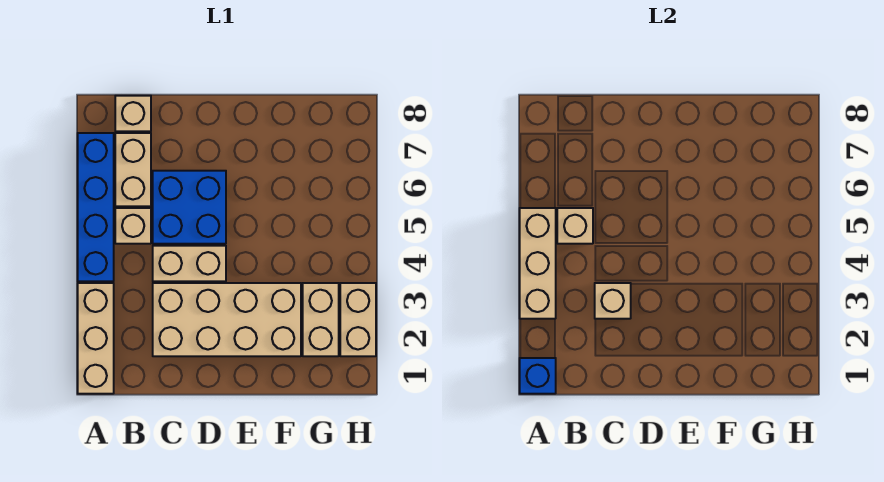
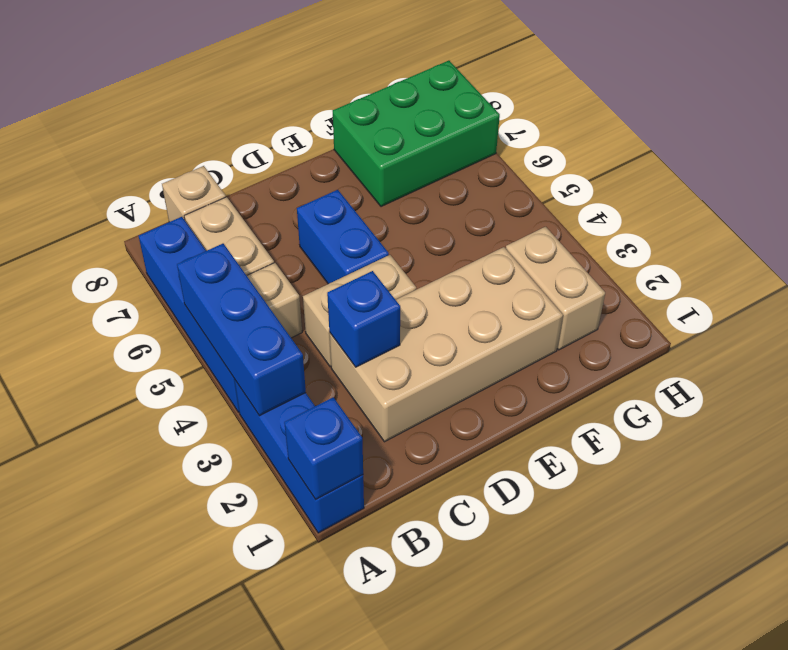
tan brick A1:A3 level 1 -> blue brick A1:A3 level 1
tan brick A3:A5 level 2 -> blue brick A3:A5 level 2
tan brick B5 level 2 -> none
tan brick C3 level 2 -> blue brick C3 level 2
blue brick C5:D6 level 1 -> blue brick D5:D6 level 1
none -> green brick F7:H8 level 1
tan brick H2:H3 level 1 -> none

